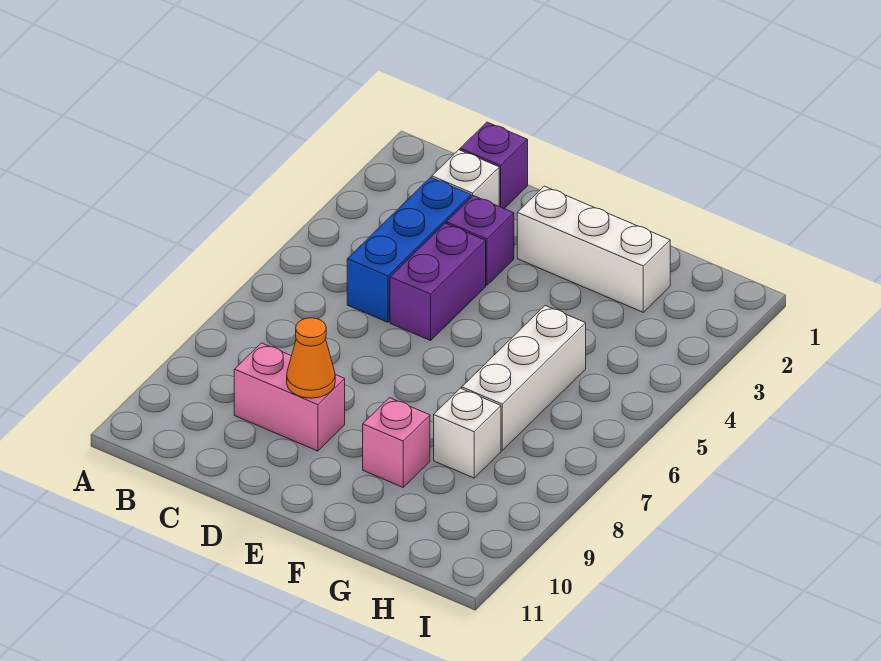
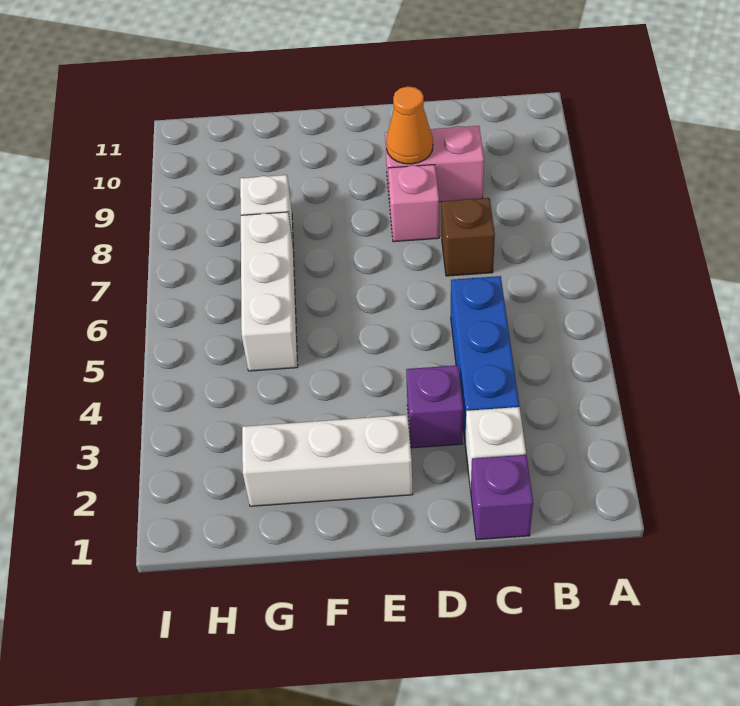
none -> brown brick C7 level 1
purple brick D4:D5 level 1 -> none
pink brick F9 level 1 -> pink brick D8 level 1

